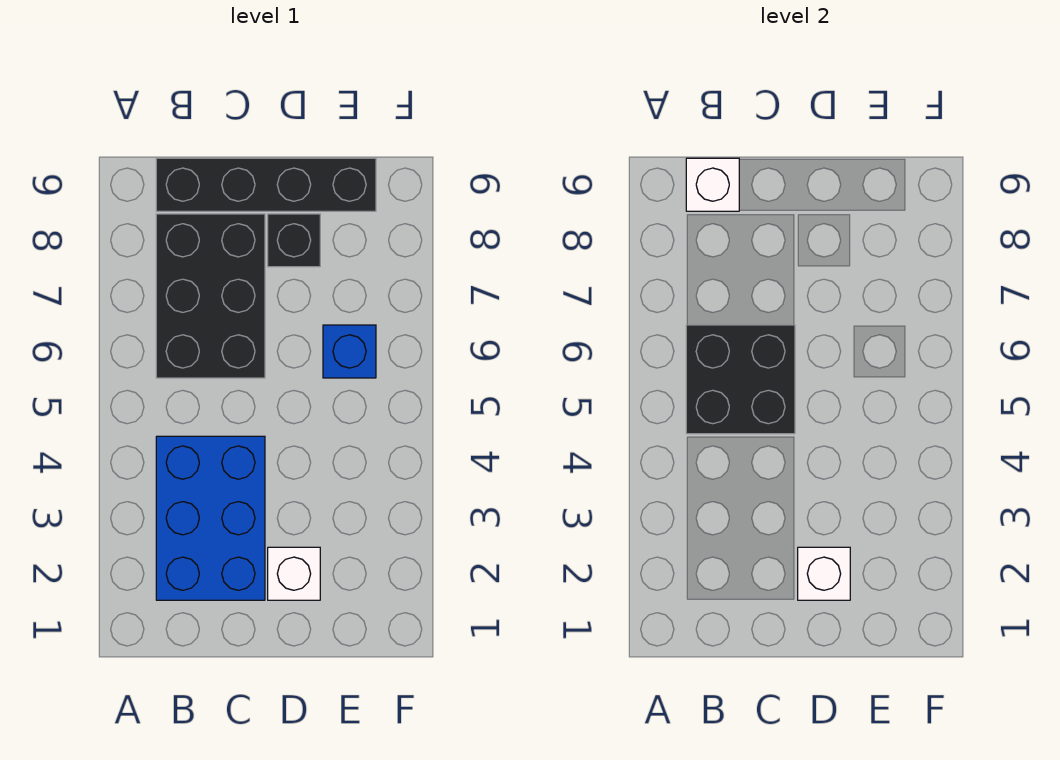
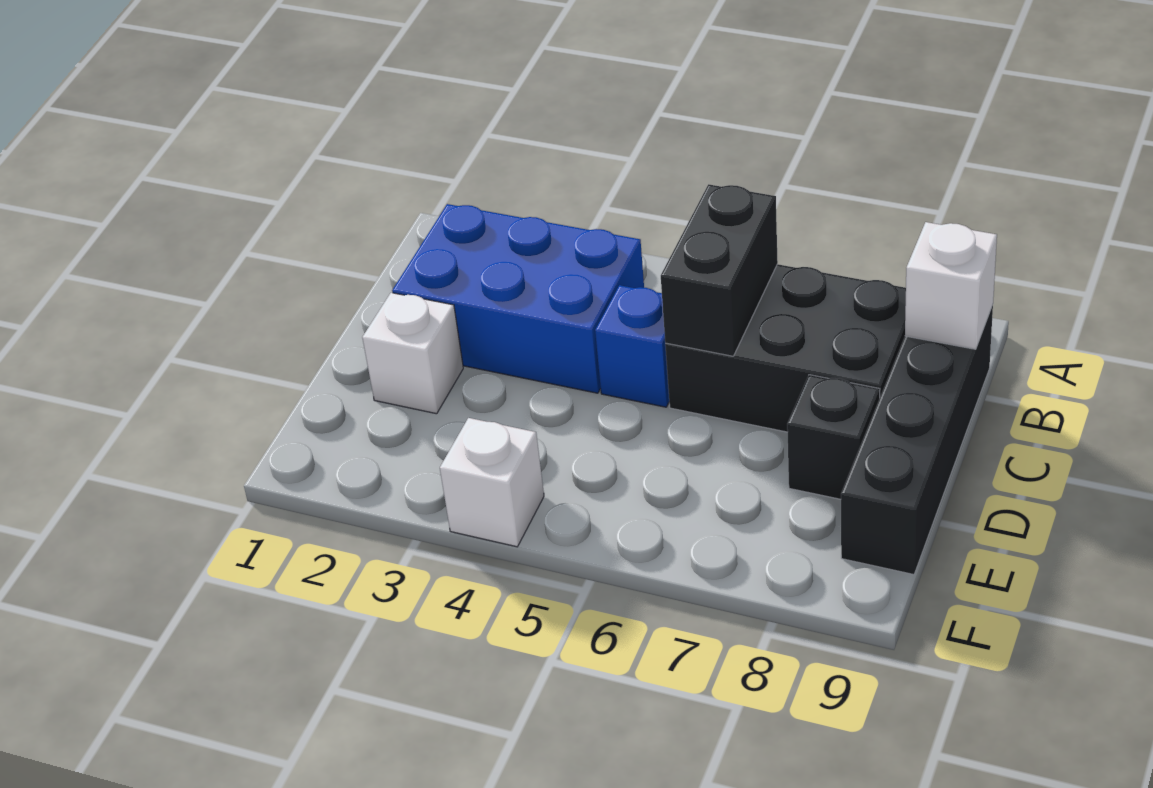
black brick B5:C6 level 2 -> black brick B6:C6 level 2
white brick D2 level 2 -> white brick F4 level 1
blue brick E6 level 1 -> blue brick C5 level 1

